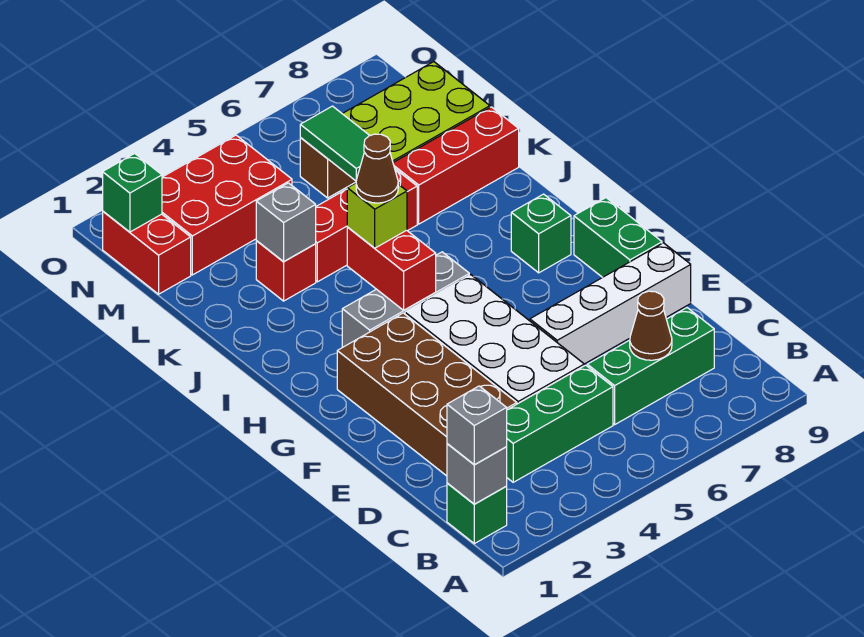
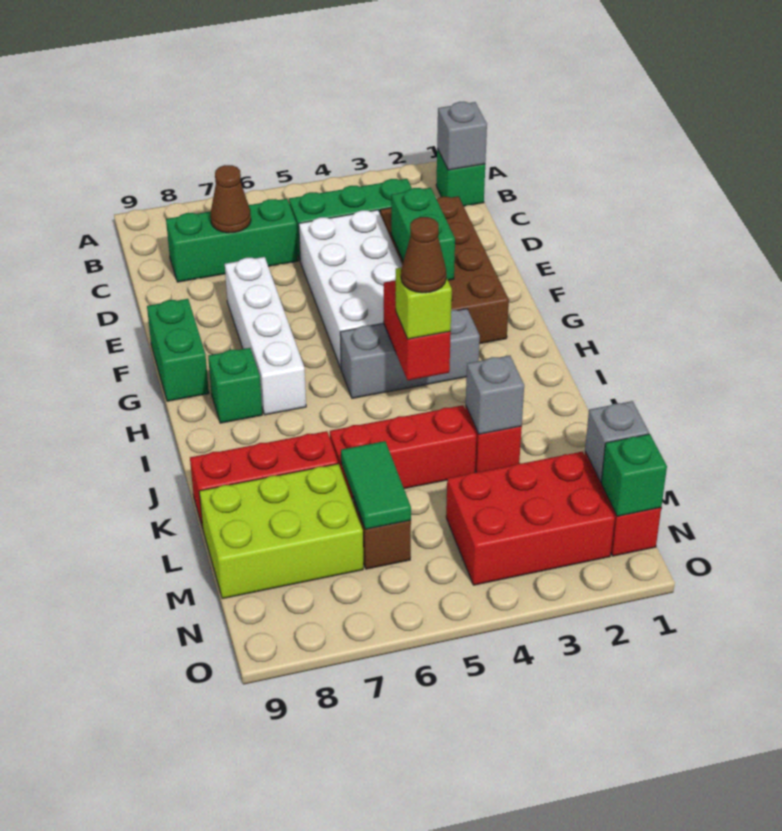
grey brick B1 level 3 -> grey brick M1 level 2
none -> green brick E3:F3 level 2
white brick E6:E9 level 1 -> white brick E7:H7 level 1

